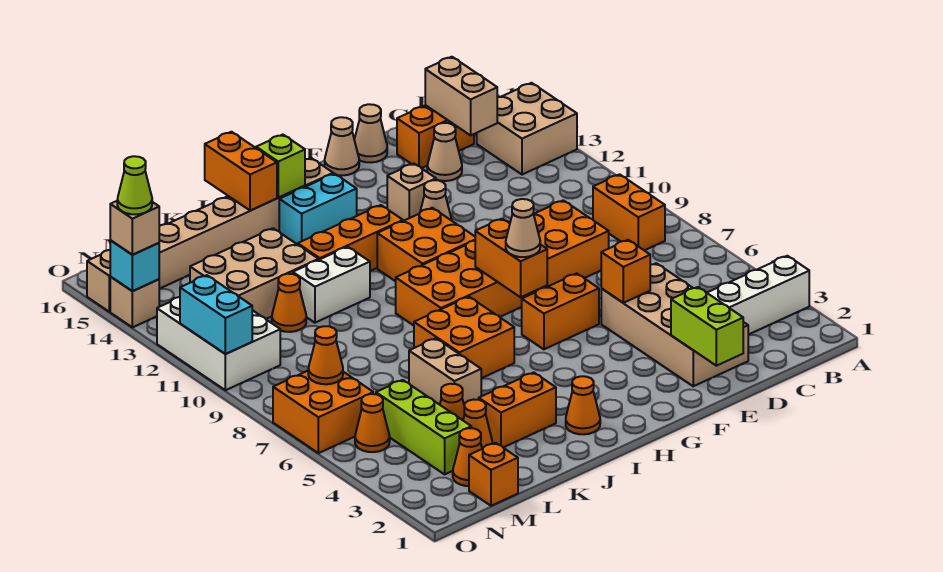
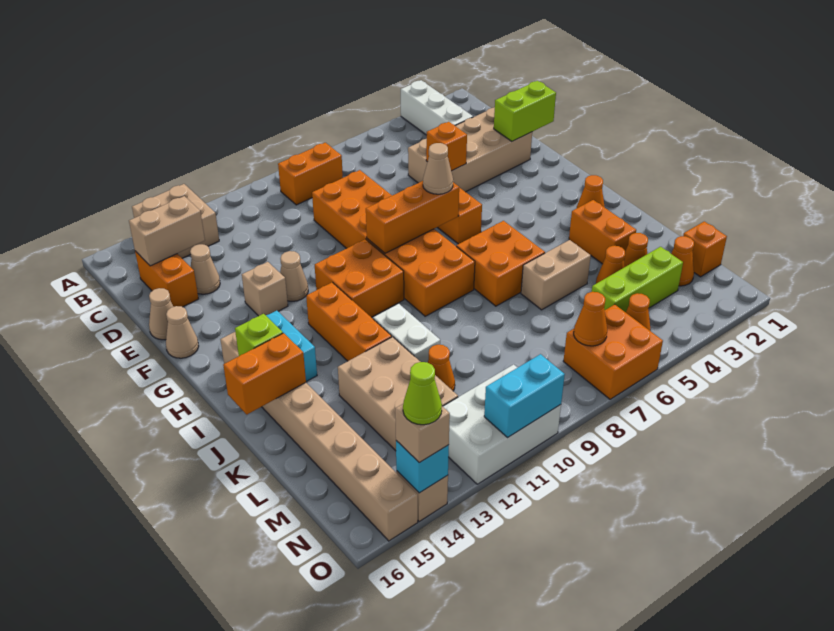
orange brick G7:G8 level 2 -> orange brick G7:G9 level 2

